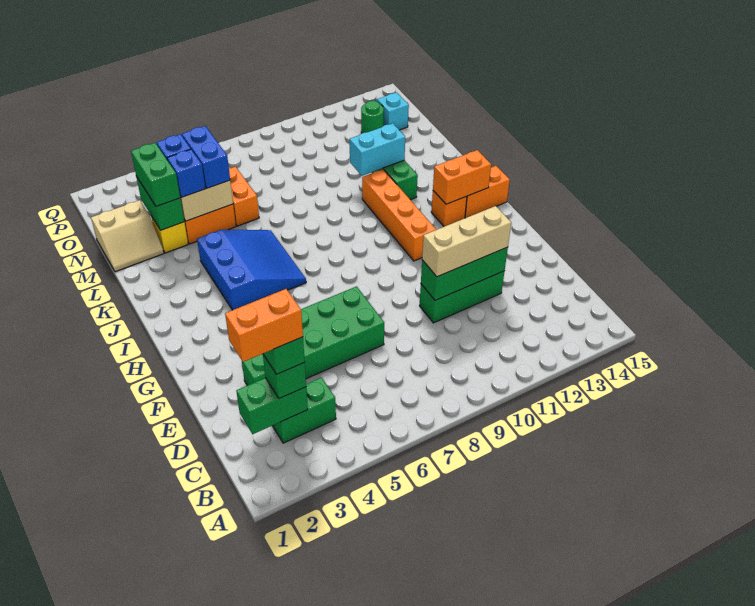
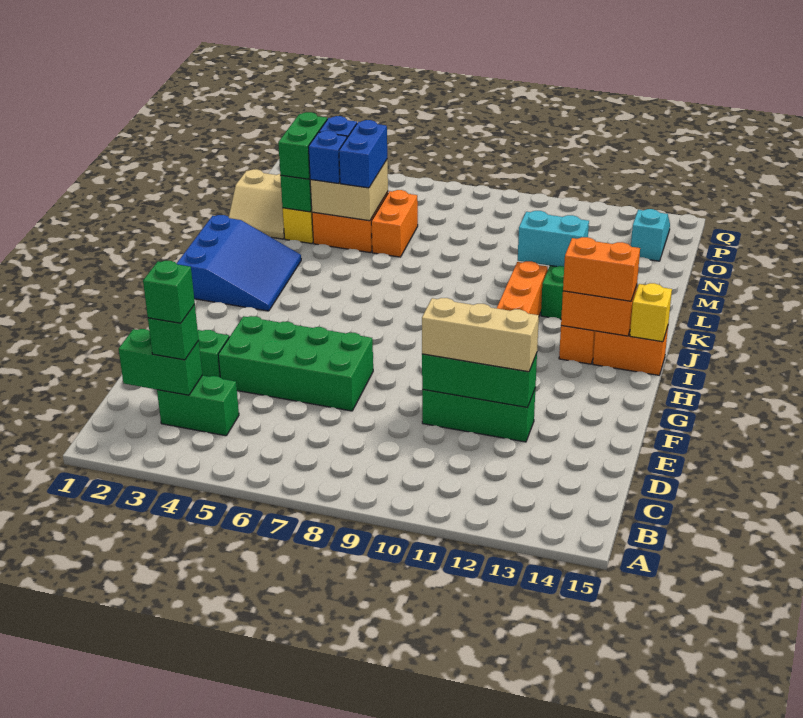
orange brick C2:C3 level 5 -> orange brick I13:I14 level 3
blue slope I4:K6 level 1 top 4 -> blue slope I1:K3 level 1 top 1
none -> yellow brick I15 level 2
green round brick O13 level 1 -> none

